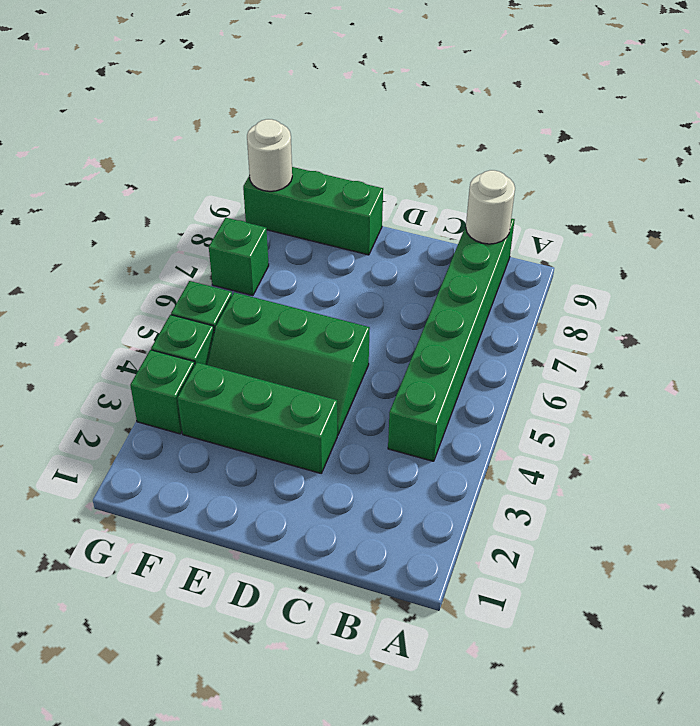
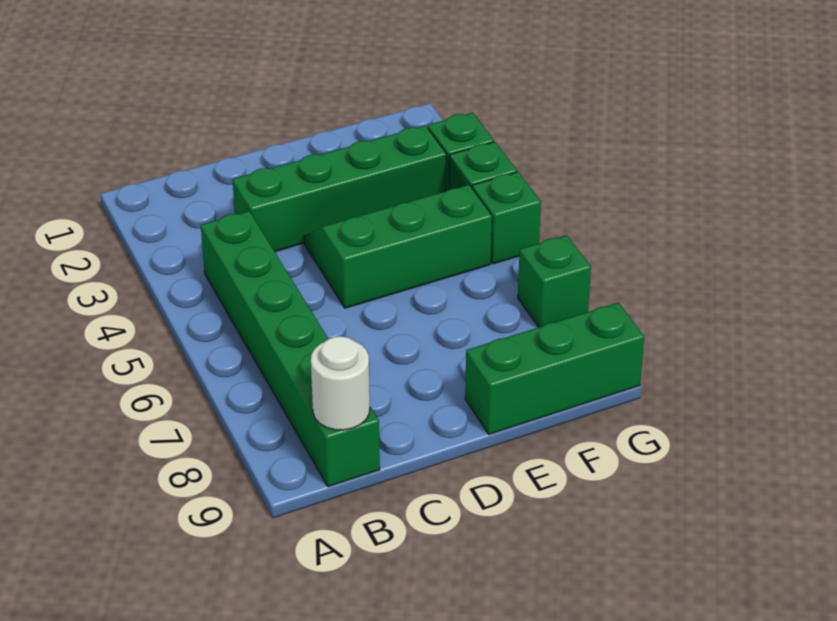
green brick D3:F3 level 1 -> green brick C3:F3 level 1
white round brick G9 level 2 -> none

